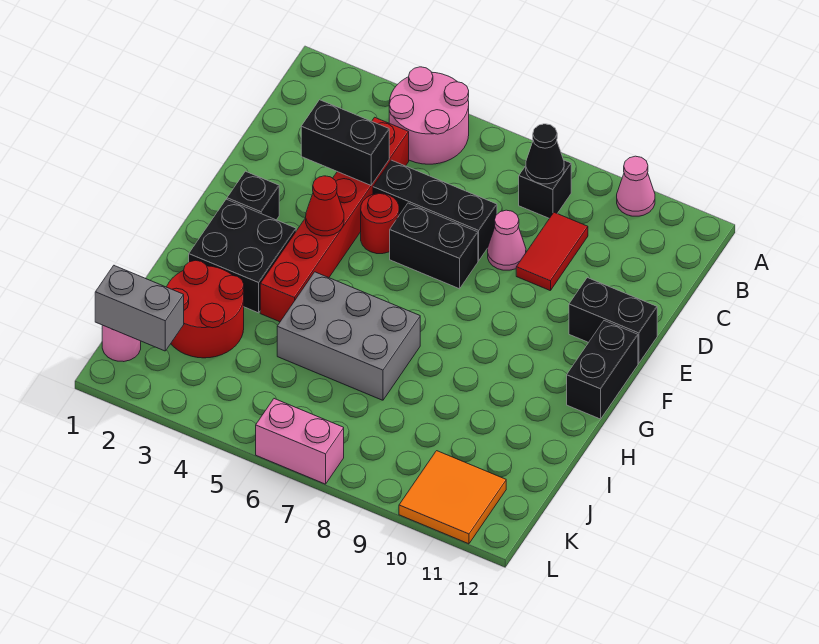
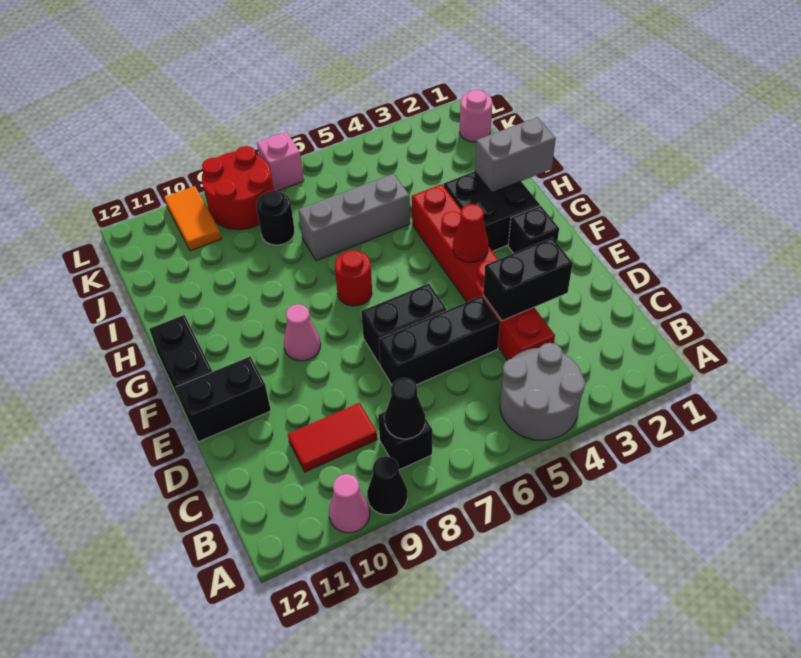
pink round brick A4:B5 level 1 -> grey round brick A4:B5 level 1
none -> black cone A9 level 1
red tile C9:D9 level 1 -> red tile C9:C10 level 1
pink cone D8 level 1 -> pink cone F9 level 1
red round brick E5 level 1 -> red round brick G7 level 1
grey brick H5:I7 level 1 -> grey brick I5:I7 level 1
red round brick I2:J3 level 1 -> red round brick K8:L9 level 1
none -> black round brick J8 level 1
grey brick K1:K2 level 2 -> grey brick H1:H2 level 2
orange tile K10:L11 level 1 -> orange tile K10:L10 level 1
pink brick L6:L7 level 1 -> pink brick L7 level 1

